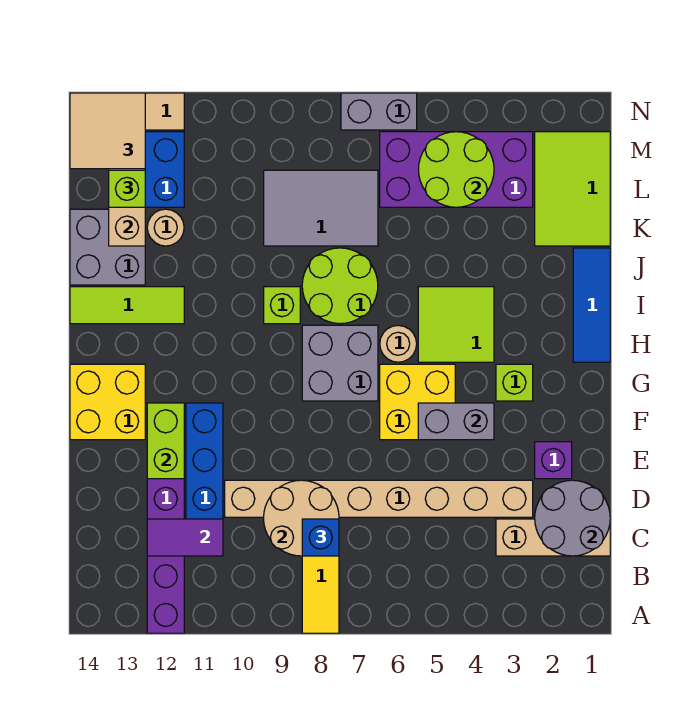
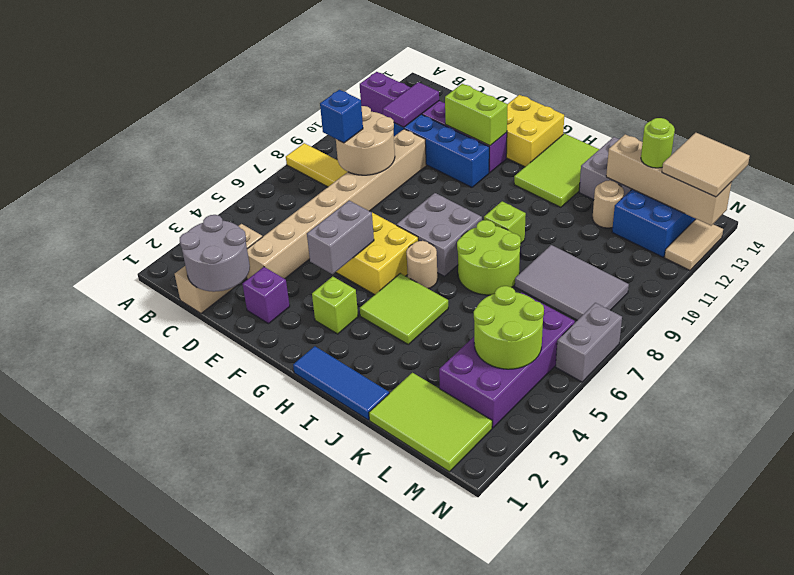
lime tile I12:I14 level 1 -> lime tile H12:I14 level 1
grey tile K7:L9 level 1 -> grey tile K8:M9 level 1
lime brick L13 level 3 -> lime round brick L13 level 3

